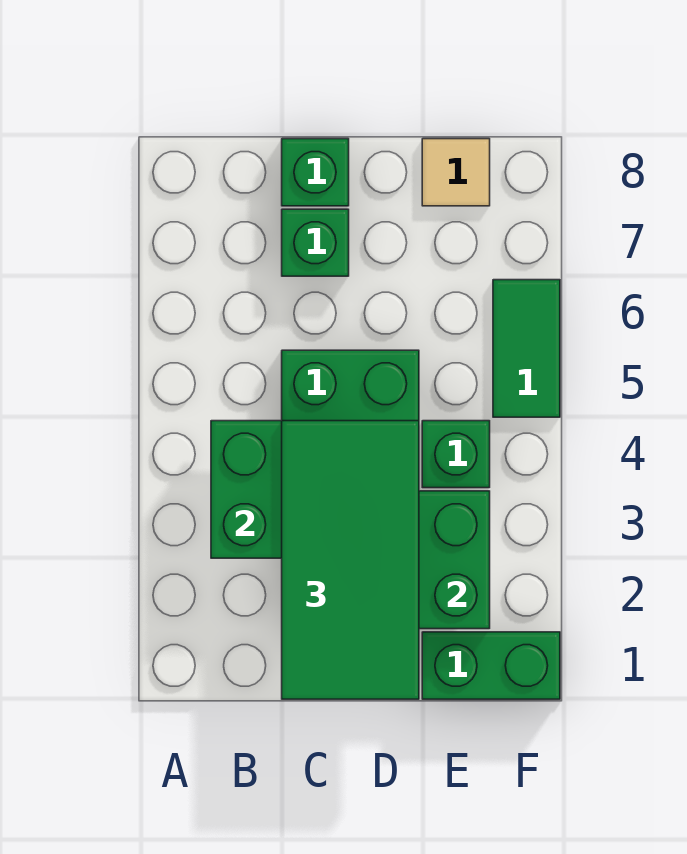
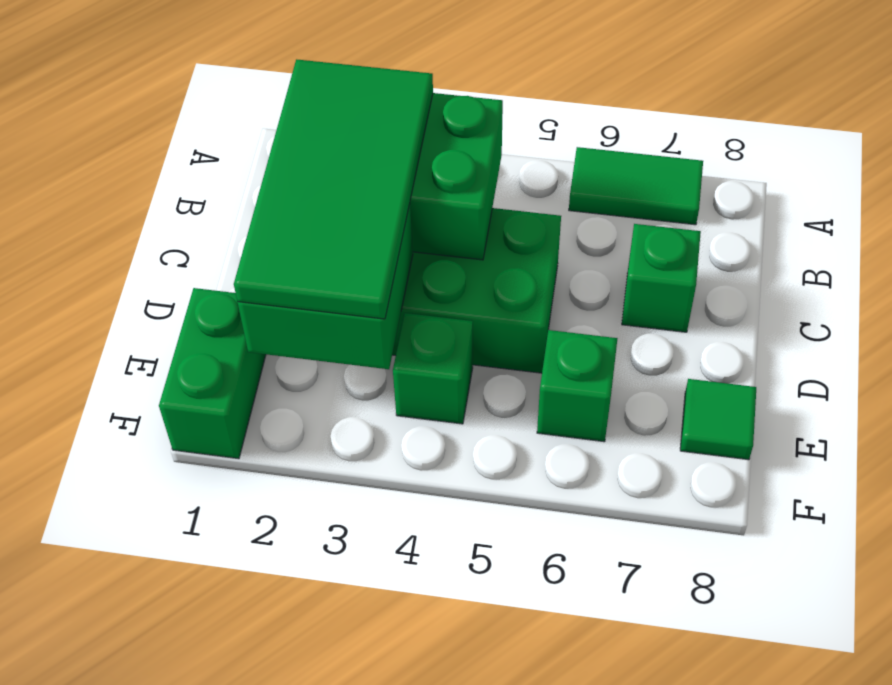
green tile C1:D4 level 3 -> green tile B2:E3 level 3
green brick C8 level 1 -> green brick E6 level 1
tan tile E8 level 1 -> green tile E8 level 1
green tile F5:F6 level 1 -> green tile A6:A7 level 1

